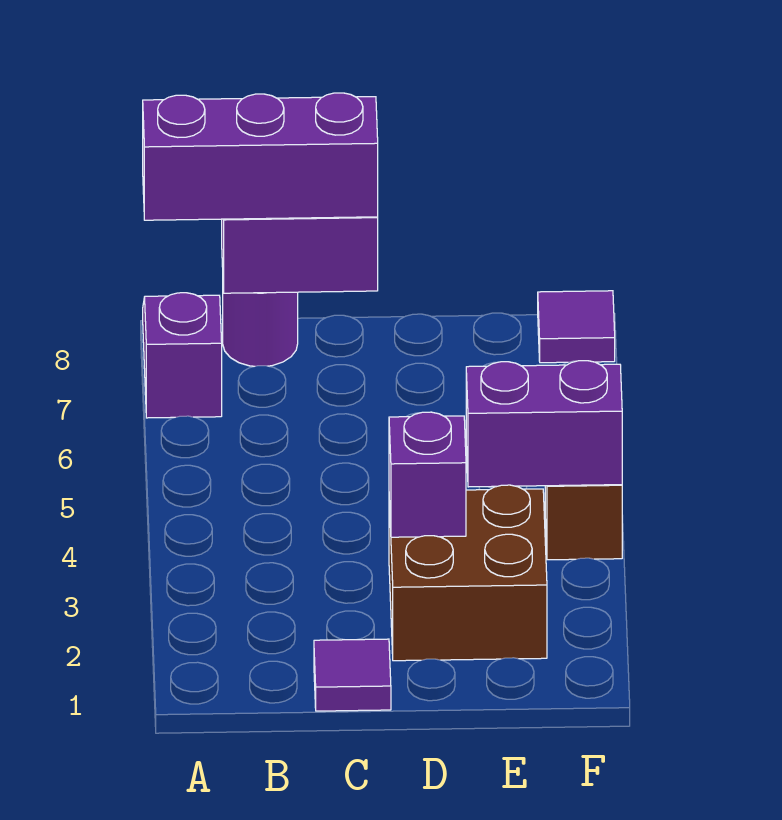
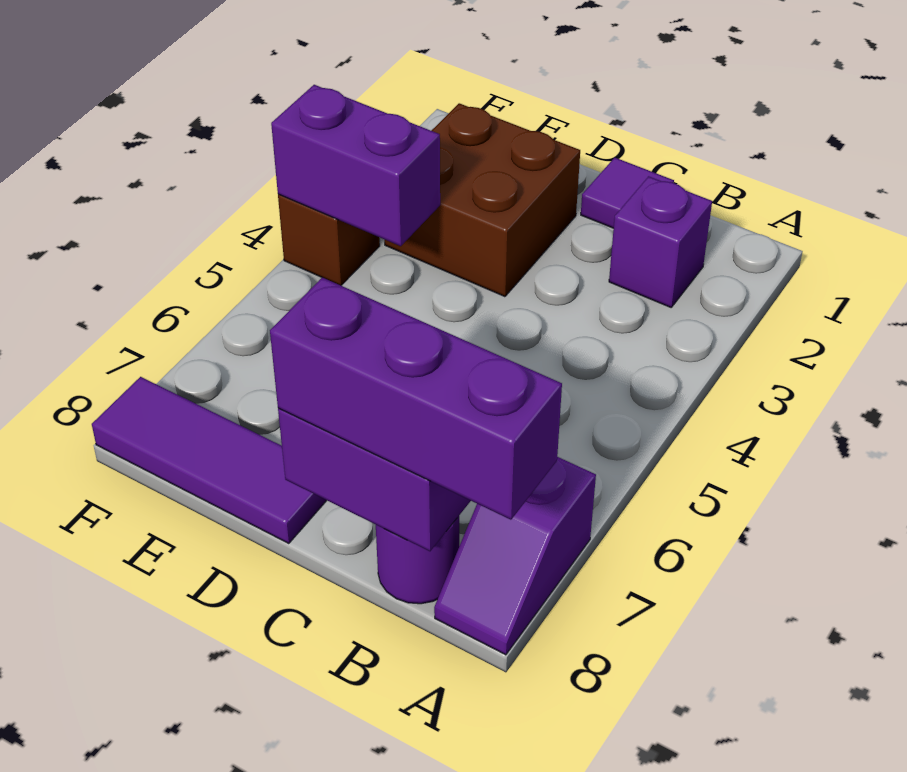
purple brick D3 level 2 -> purple brick B2 level 1
purple tile F8 level 1 -> purple tile D8:F8 level 1

